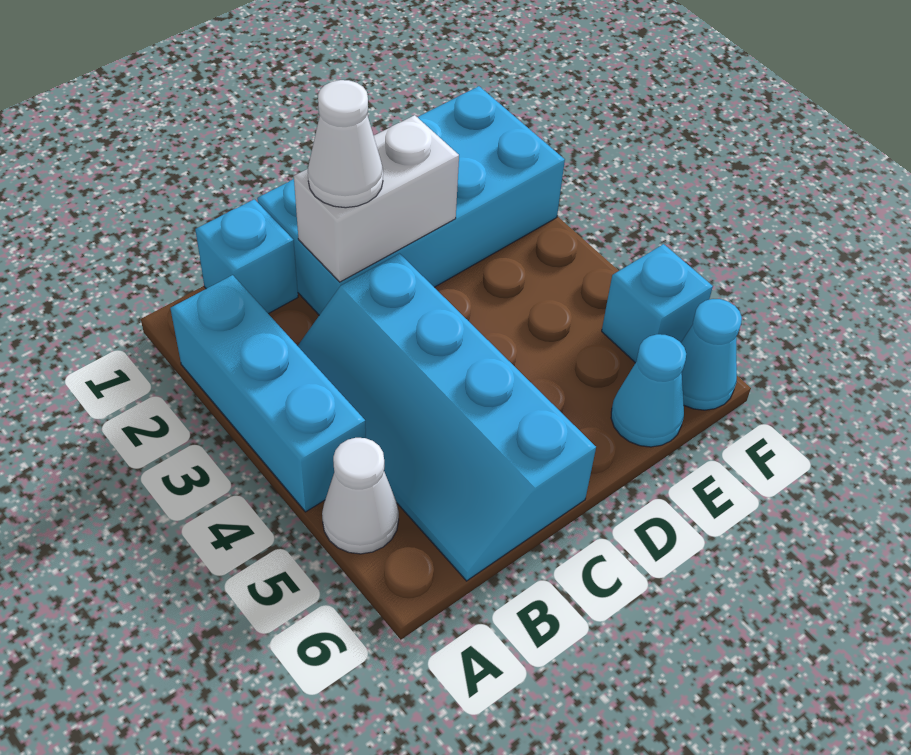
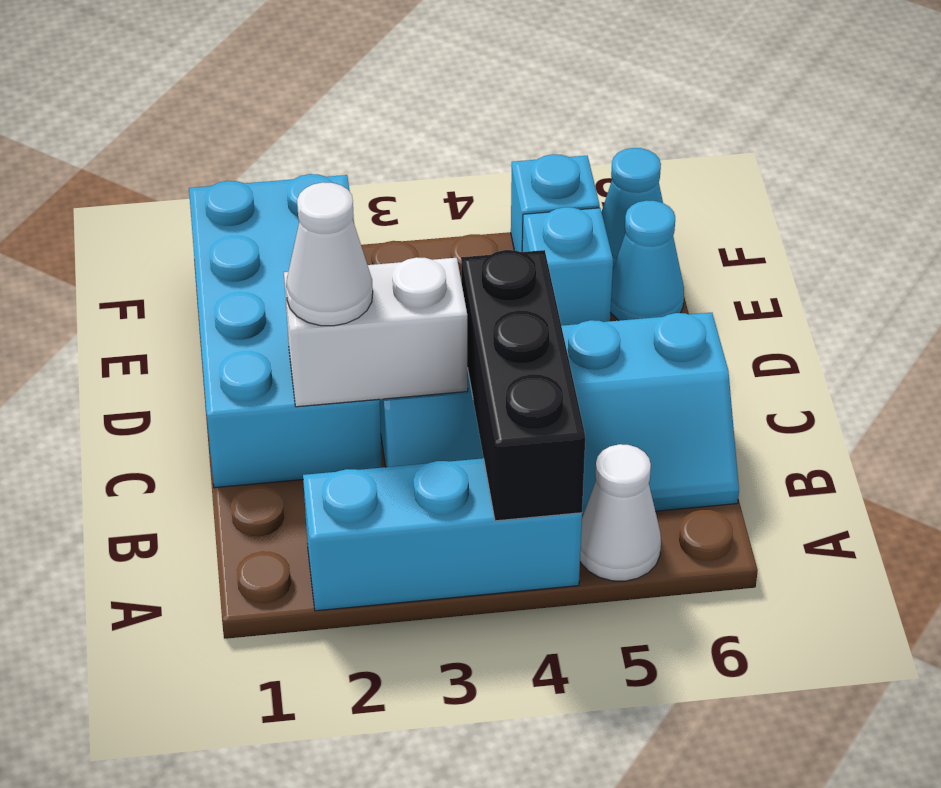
none -> black brick A4:C4 level 2
cyan brick B1 level 1 -> cyan brick E5 level 1
white brick C2:D2 level 2 -> white brick C2:C3 level 2

